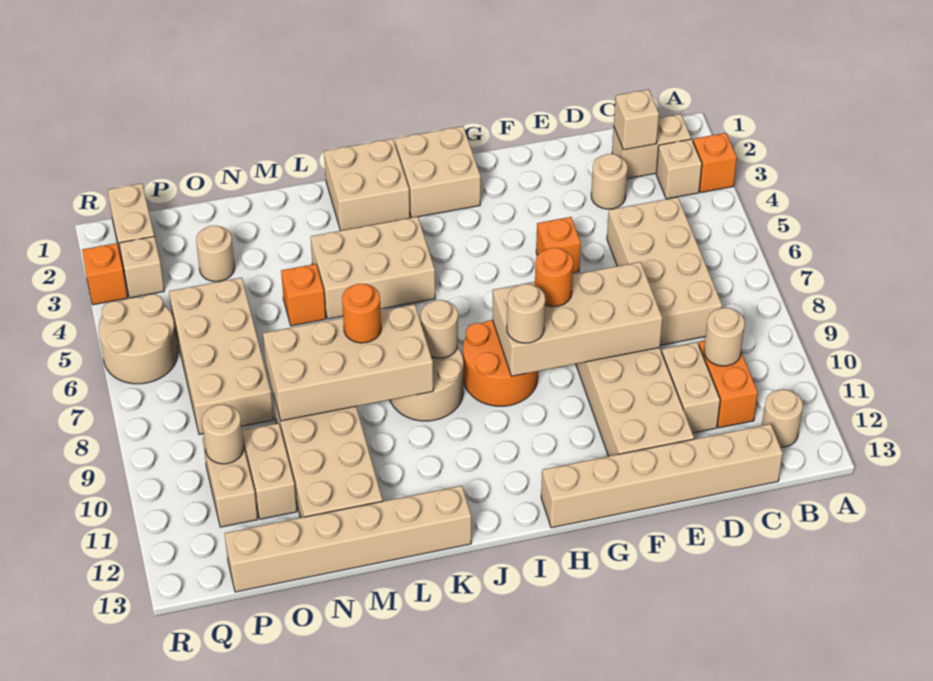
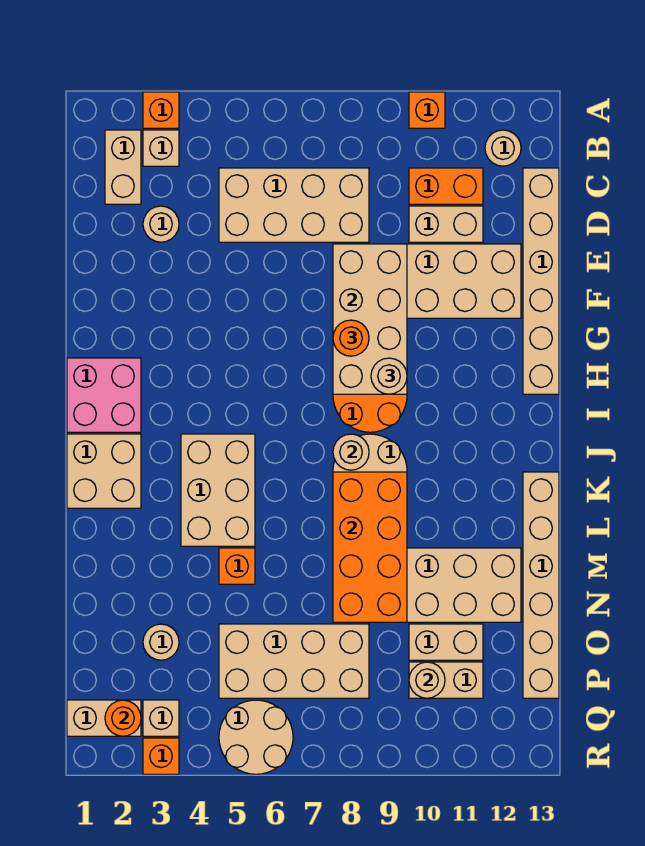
tan brick C2 level 2 -> none
tan round brick C10 level 2 -> none
orange brick F5 level 1 -> orange brick A10 level 1
tan brick H1:I2 level 1 -> pink brick H1:I2 level 1
tan brick K8:N9 level 2 -> orange brick K8:N9 level 2
orange round brick L8 level 3 -> orange round brick Q2 level 2

